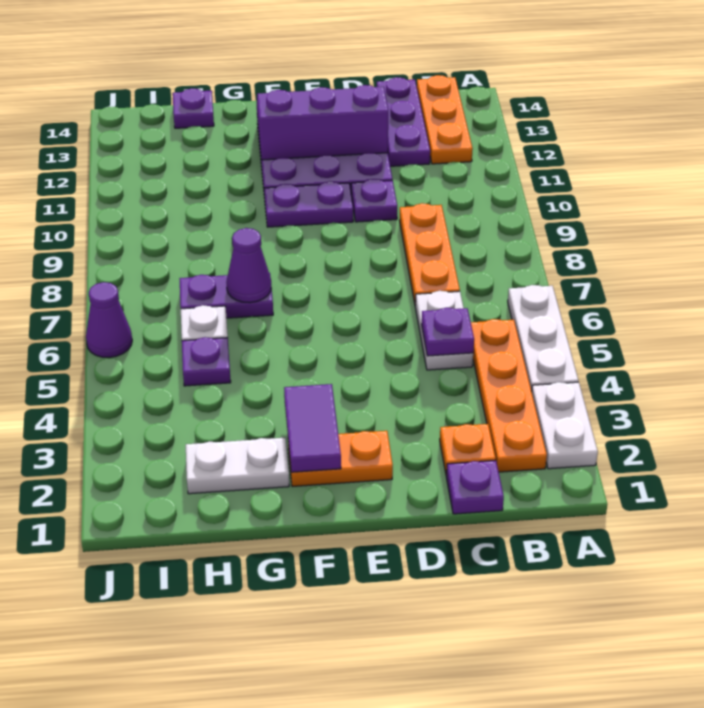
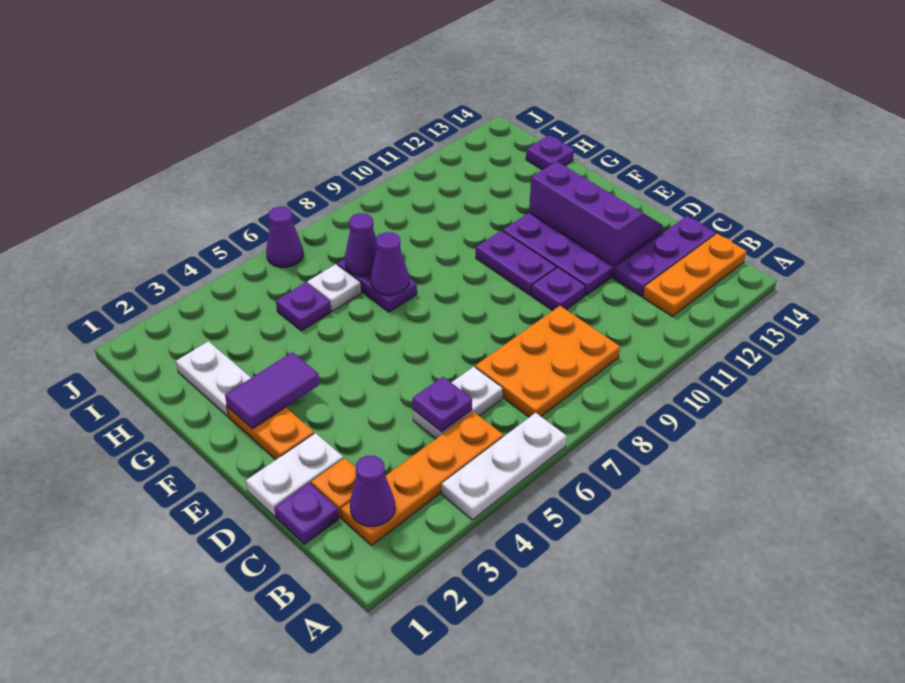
white plate A2:A3 level 1 -> white plate D1:D2 level 1
none -> purple cone B2 level 2
orange plate C7:C9 level 1 -> orange plate B7:C9 level 1
none -> purple cone H7 level 2

